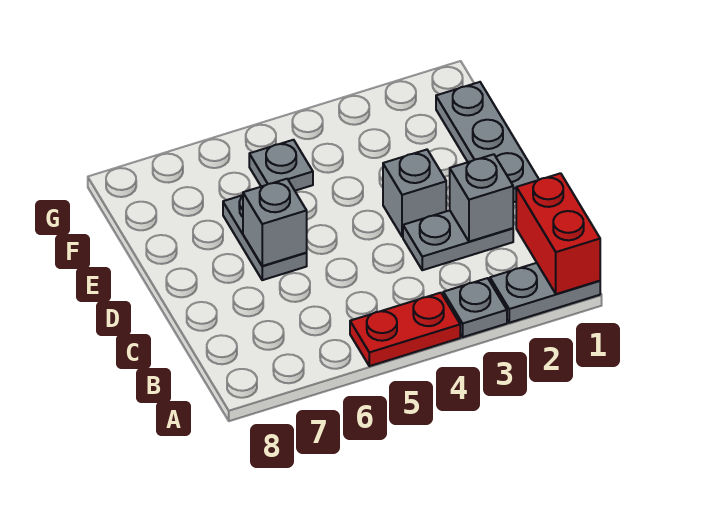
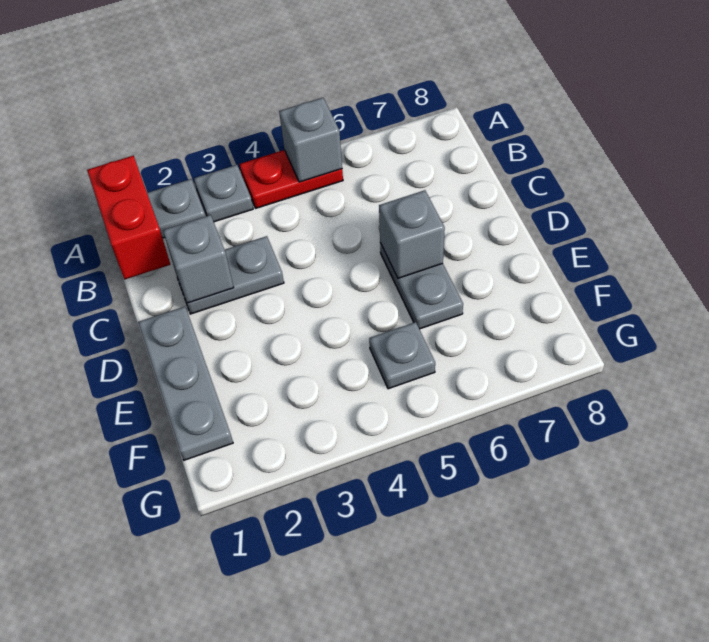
grey brick D3 level 1 -> grey brick A5 level 2

